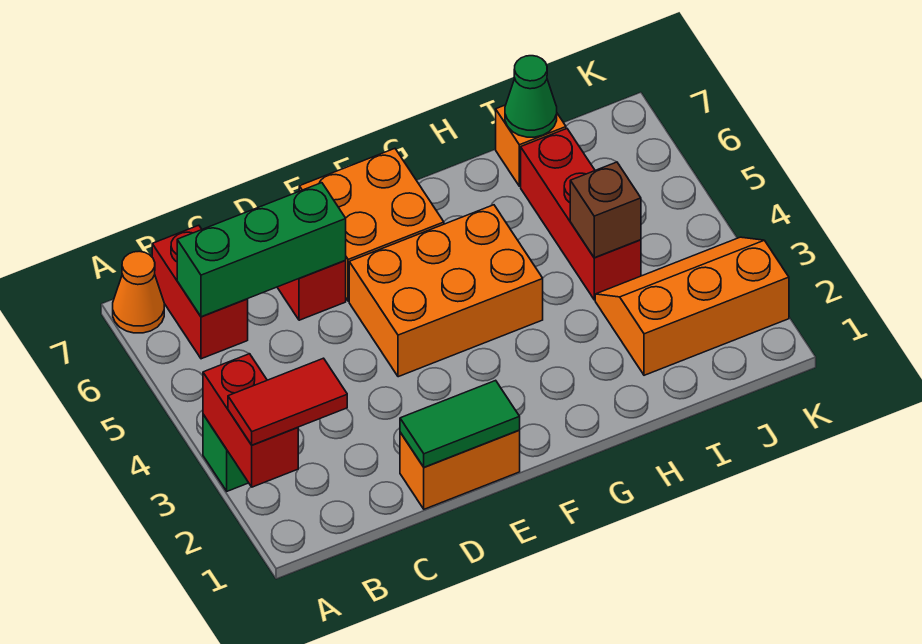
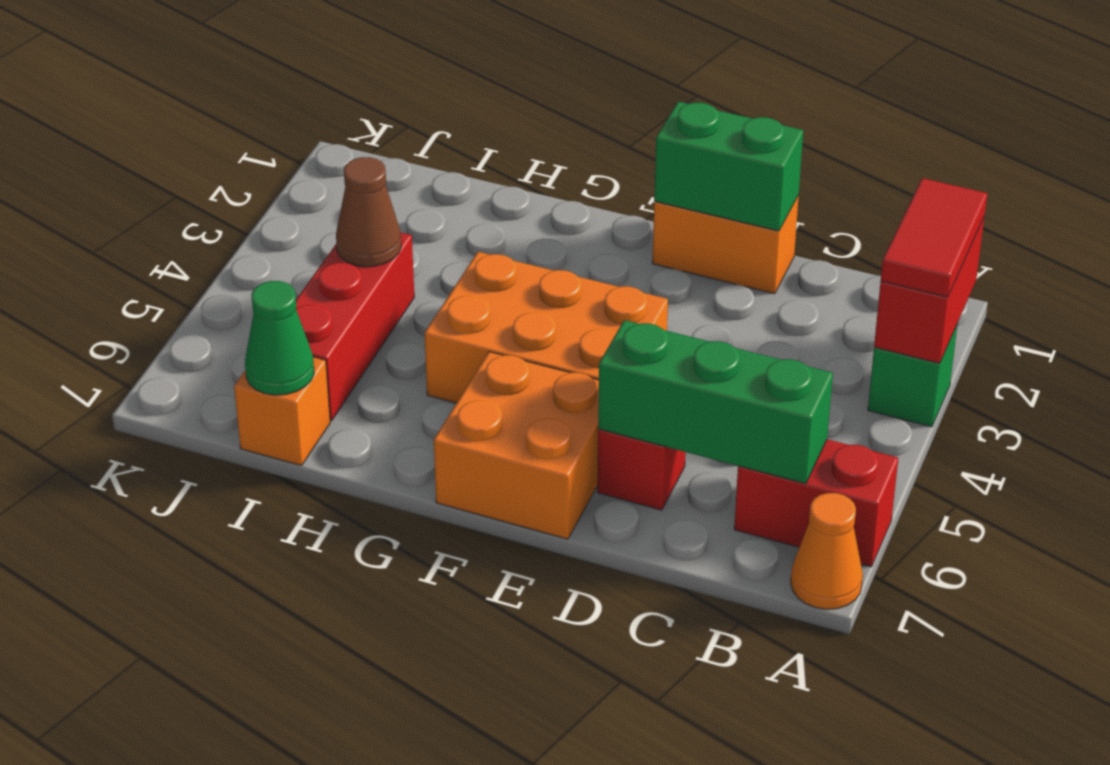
red tile A2:B2 level 3 -> red tile A2:A3 level 3
red brick B6:B7 level 1 -> red brick A6:B6 level 1
green tile D1:E1 level 2 -> green brick D1:E1 level 2
orange slope I2:K3 level 1 top 2 -> none
brown brick I4 level 2 -> brown cone I4 level 2

